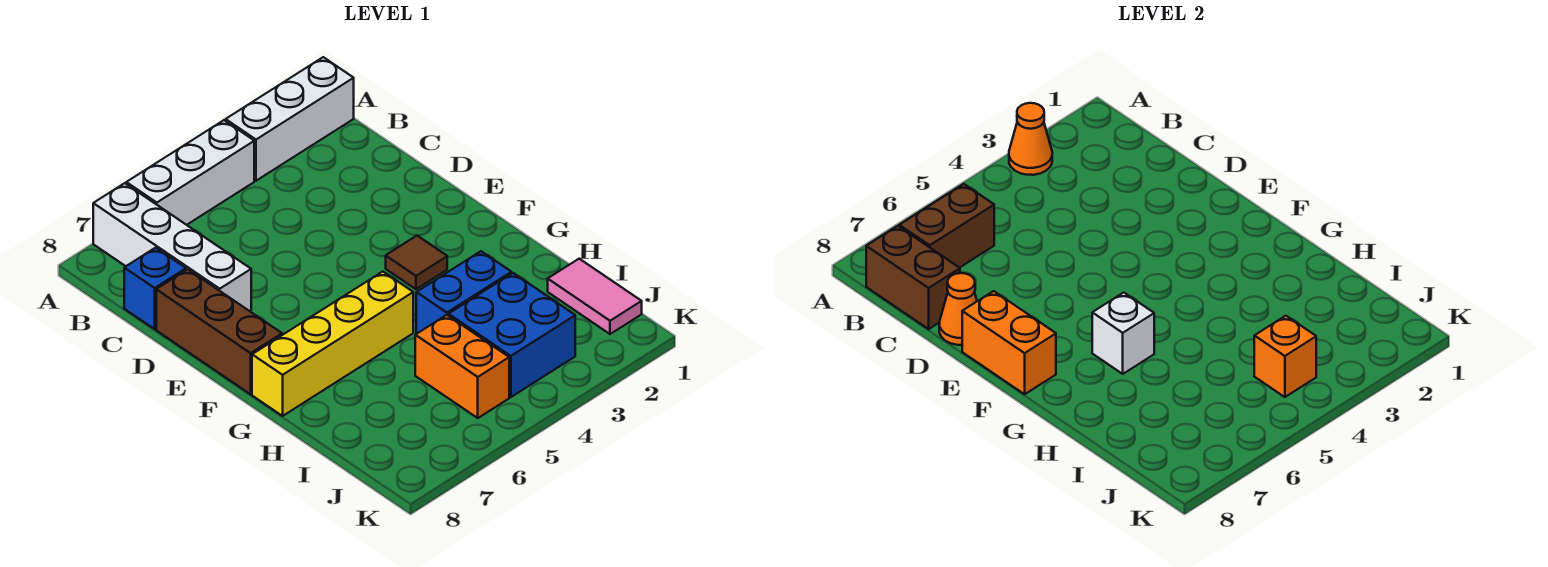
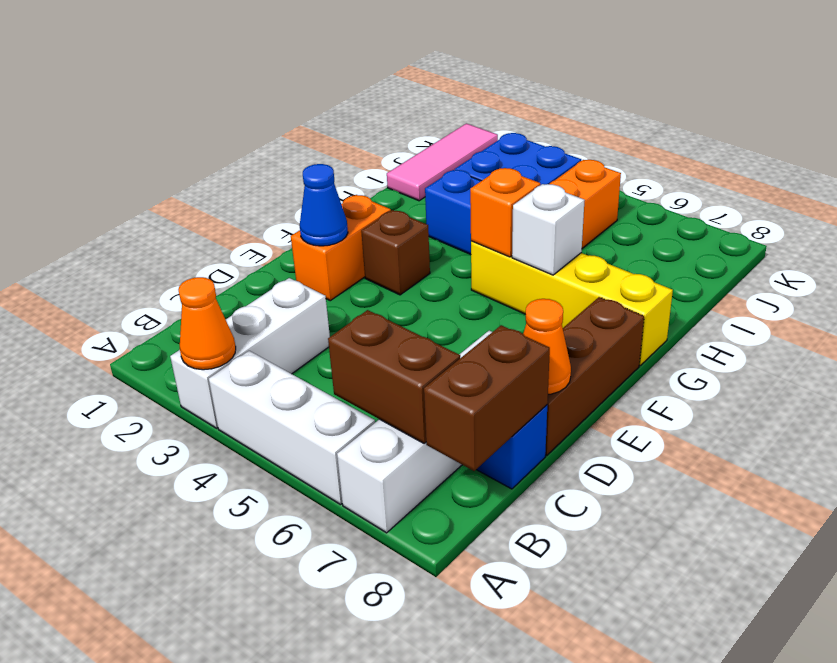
white brick A1:A3 level 1 -> white brick A3:C3 level 1
none -> blue cone E2 level 2
orange brick E8:F8 level 2 -> orange brick E2:F2 level 1
brown tile F3 level 1 -> brown brick F3 level 1
pink tile I1:J1 level 1 -> pink tile I1:K1 level 1
orange brick J4 level 2 -> orange brick G5 level 2

